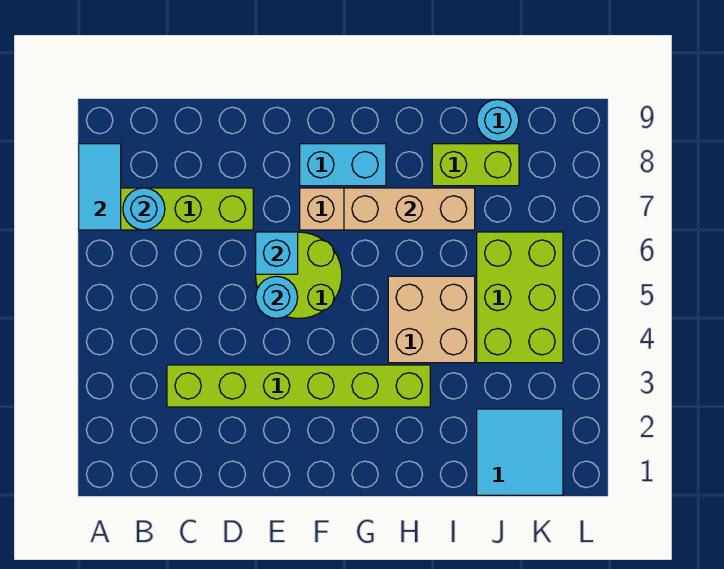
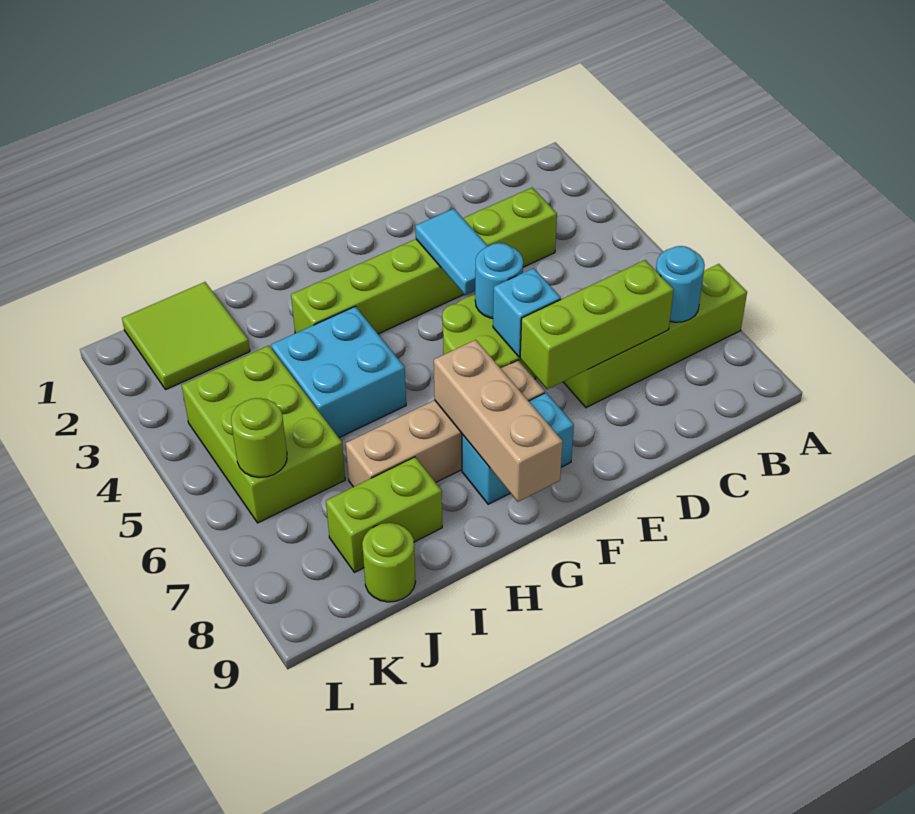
cyan tile A7:A8 level 2 -> cyan tile E3:E4 level 2
none -> lime brick C7:E7 level 2
tan brick G7:I7 level 2 -> tan brick G7:G9 level 2
tan brick H4:I5 level 1 -> cyan brick H4:I5 level 1
cyan tile J1:K2 level 1 -> lime tile J1:K2 level 1
cyan round brick J9 level 1 -> lime round brick J9 level 1
none -> lime round brick K6 level 2

